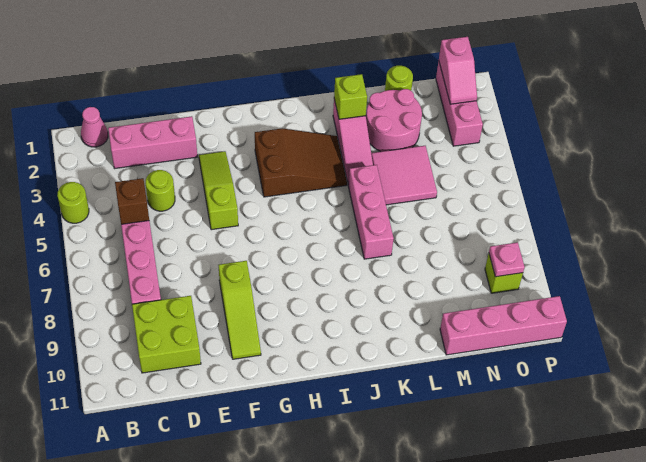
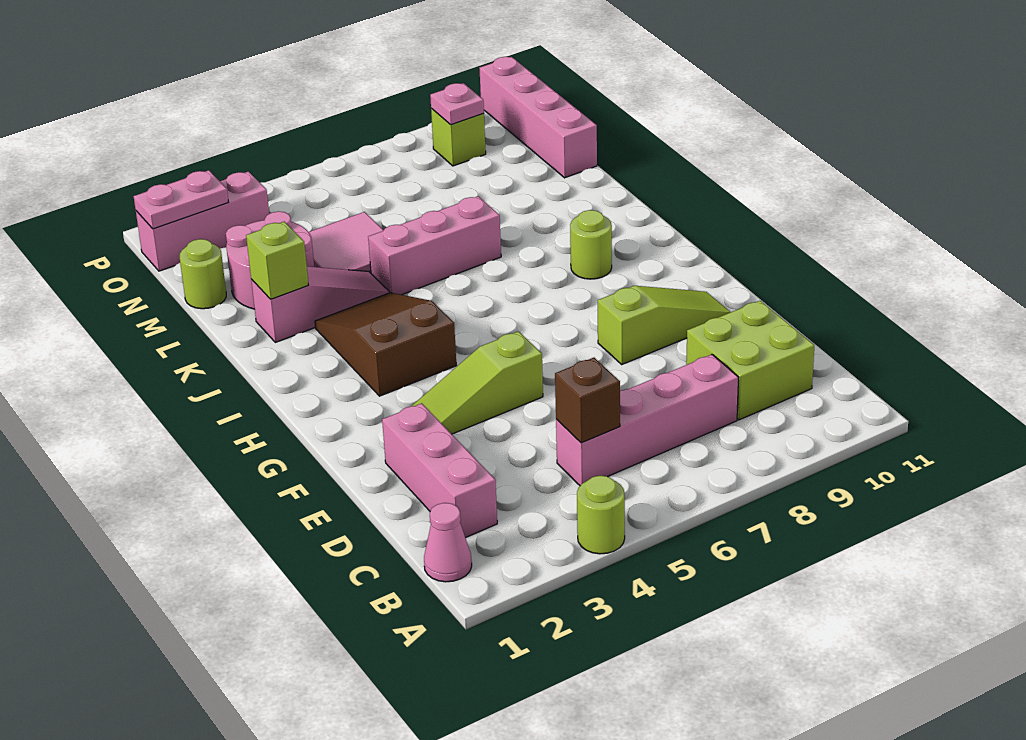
lime round brick D4 level 1 -> lime round brick I9 level 1
pink slope O1:O2 level 2 top 1 -> pink plate O1:O2 level 2

